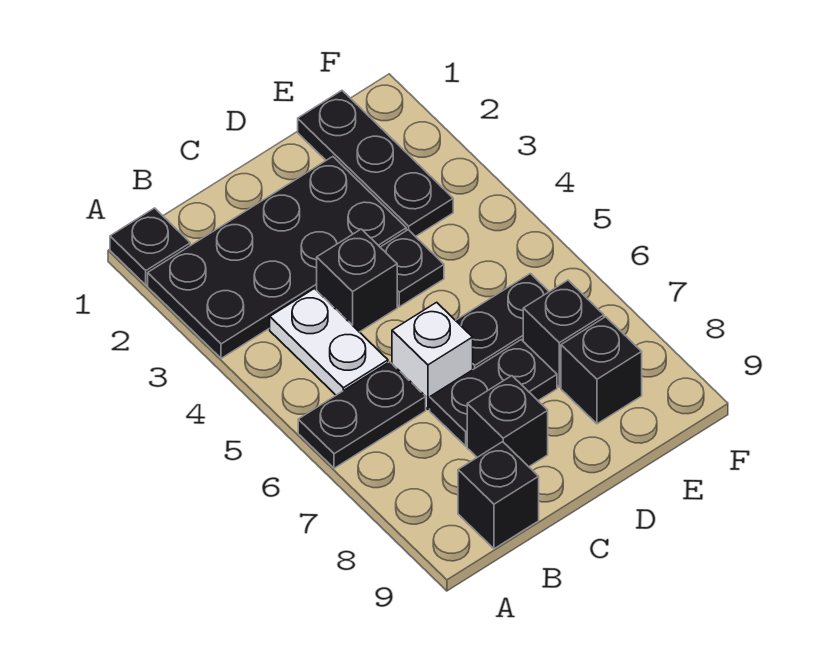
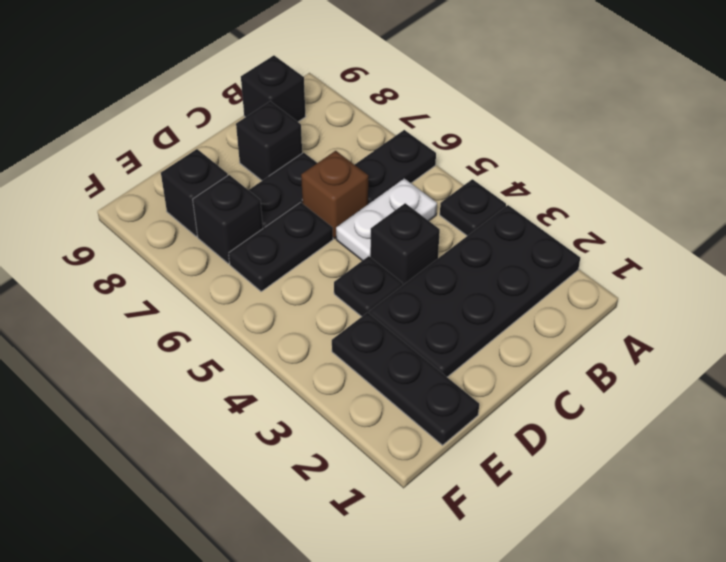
black plate A1 level 1 -> black plate A4 level 1
white plate B4:B5 level 1 -> white plate B5:C5 level 1
white brick C6 level 1 -> brown brick C6 level 1

